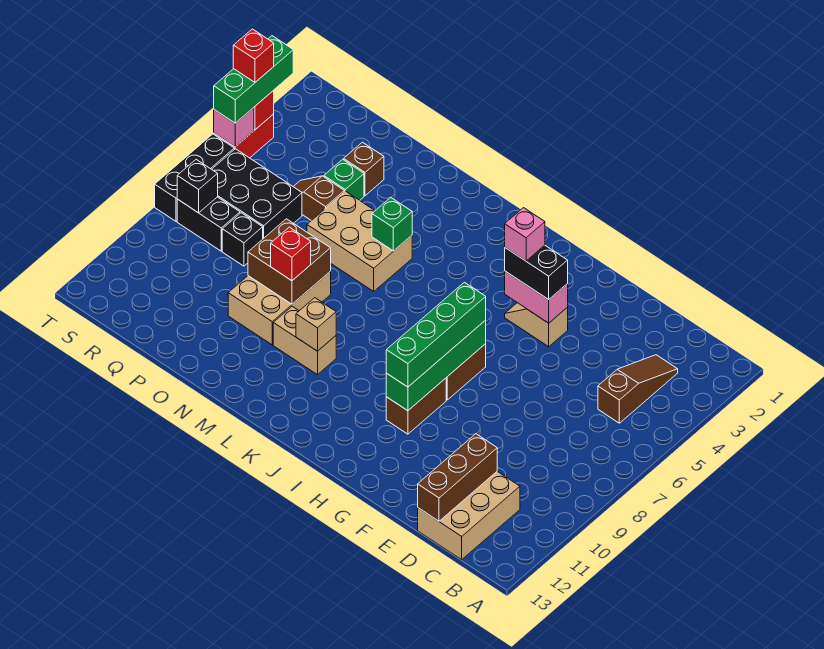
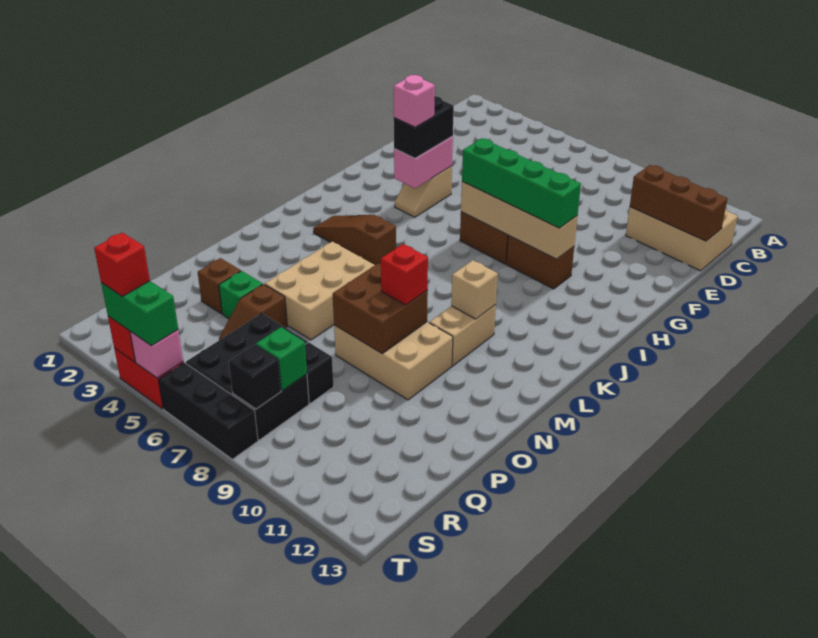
brown slope C3:C5 level 1 top 5 -> brown slope K3:K5 level 1 top 5
green brick H7:H10 level 2 -> tan brick H7:H10 level 2
green brick M5 level 2 -> green brick R8 level 2
green brick T3:T5 level 3 -> green brick T4:T5 level 3

